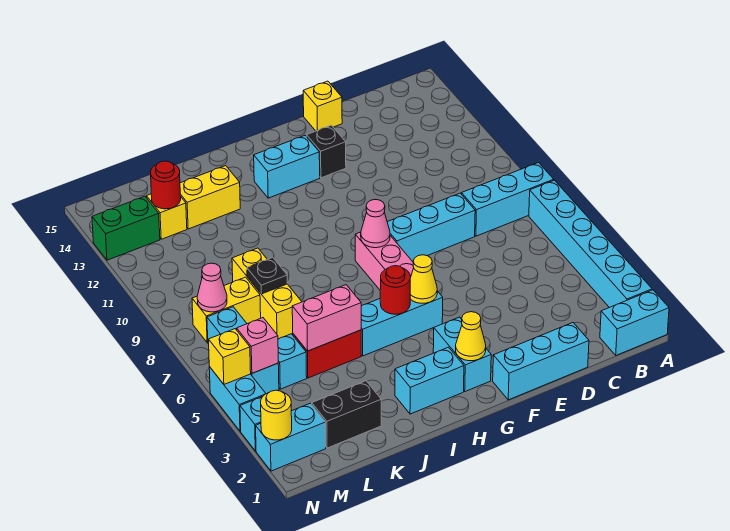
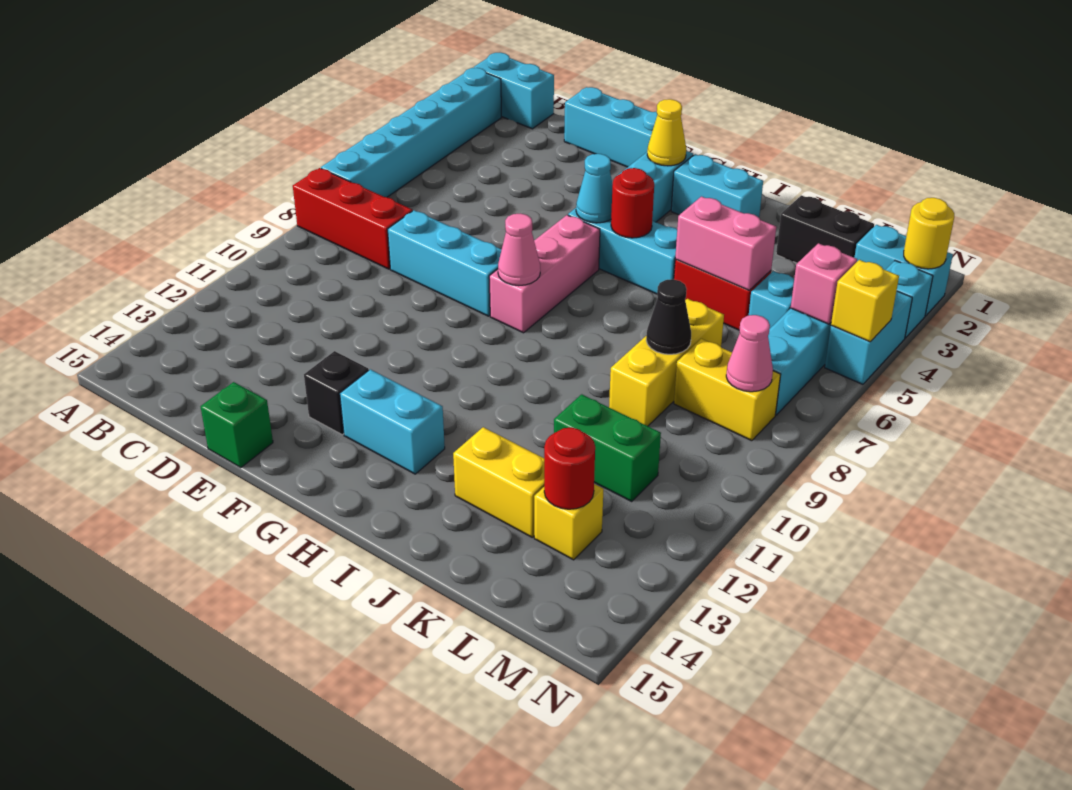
cyan brick A8:C8 level 1 -> red brick A8:C8 level 1
yellow brick E15 level 1 -> green brick E15 level 1
yellow cone G5 level 2 -> cyan cone G5 level 2
black plate K8 level 2 -> black cone K8 level 2
green brick M13:N13 level 1 -> green brick K11:L11 level 1

